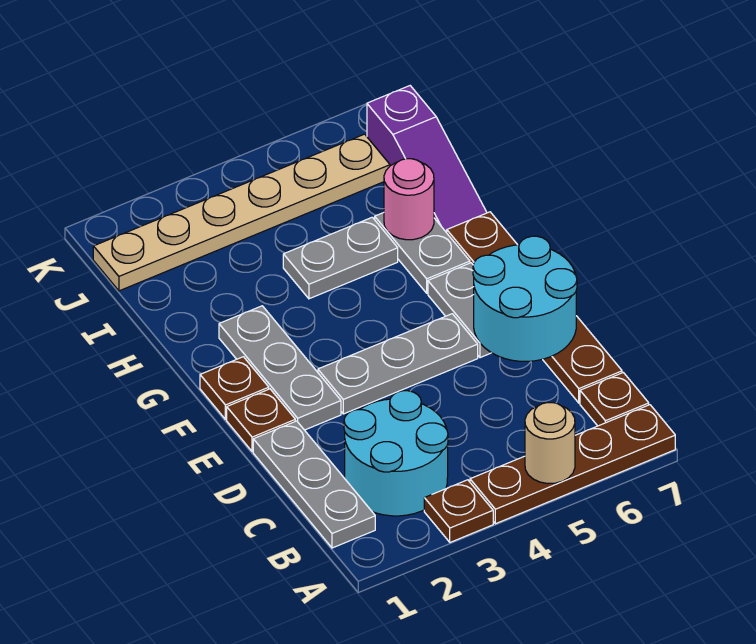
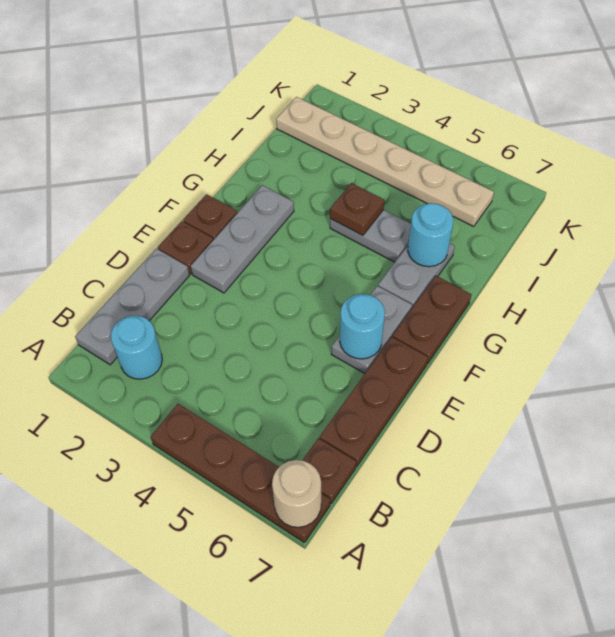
brown plate A3 level 1 -> brown plate H4 level 2
tan round brick A5 level 2 -> tan round brick A7 level 2
cyan round brick B2:C3 level 1 -> cyan round brick B2 level 1
cyan round brick D6:E7 level 2 -> cyan round brick E6 level 2
grey plate E3:E5 level 1 -> none
pink round brick H6 level 2 -> cyan round brick H6 level 2
purple slope H7:J7 level 1 top J -> none

